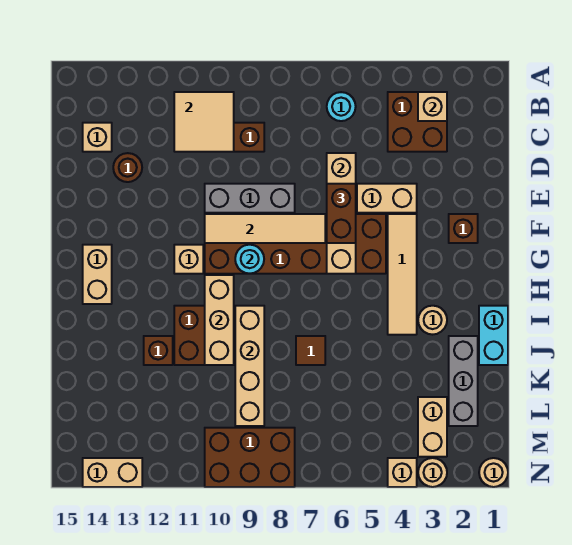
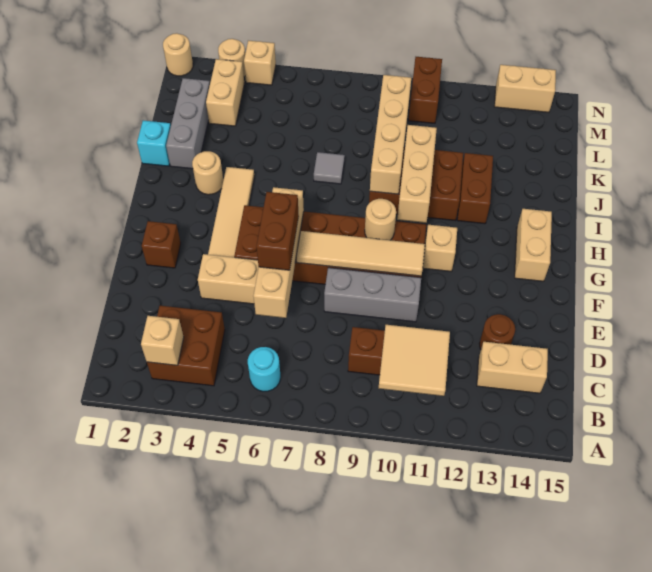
tan brick C14 level 1 -> tan brick C13:C14 level 1
cyan round brick G9 level 2 -> tan round brick G9 level 2
cyan brick I1:J1 level 1 -> cyan brick J1 level 1
brown tile J7 level 1 -> grey tile J7 level 1
brown brick J12 level 1 -> brown brick I12:J12 level 1
brown brick M8:N10 level 1 -> brown brick M10:N10 level 1

